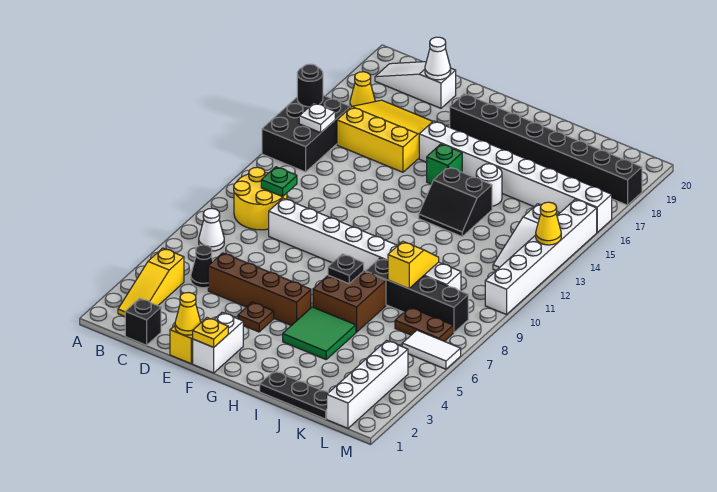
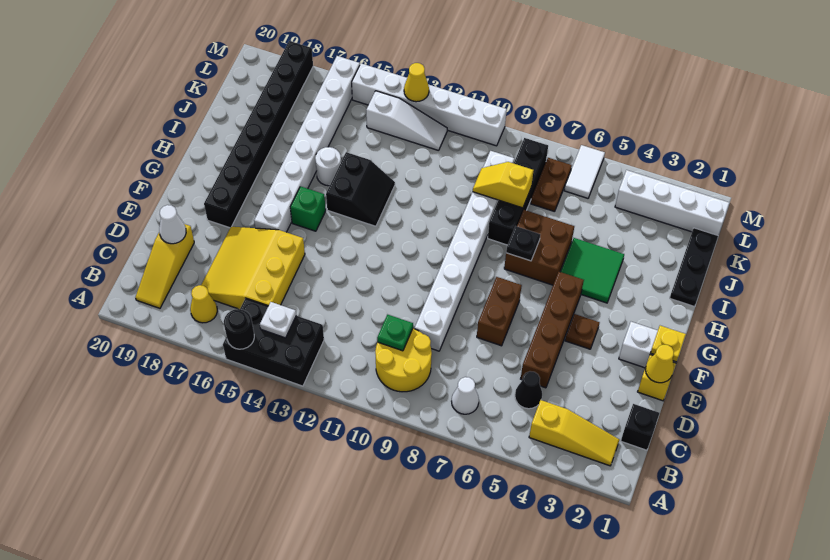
white slope B19:D19 level 1 top D -> yellow slope B19:D19 level 1 top D
none -> brown brick E7:F7 level 1

